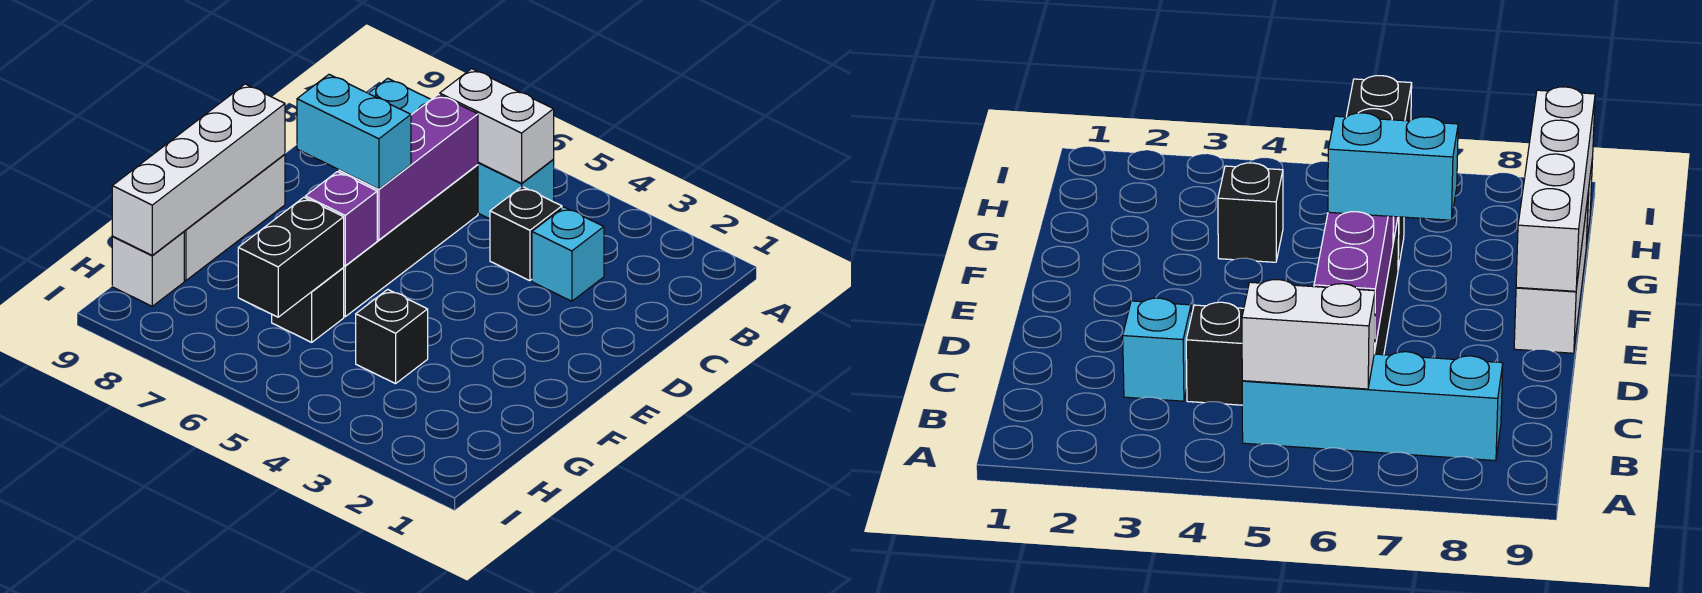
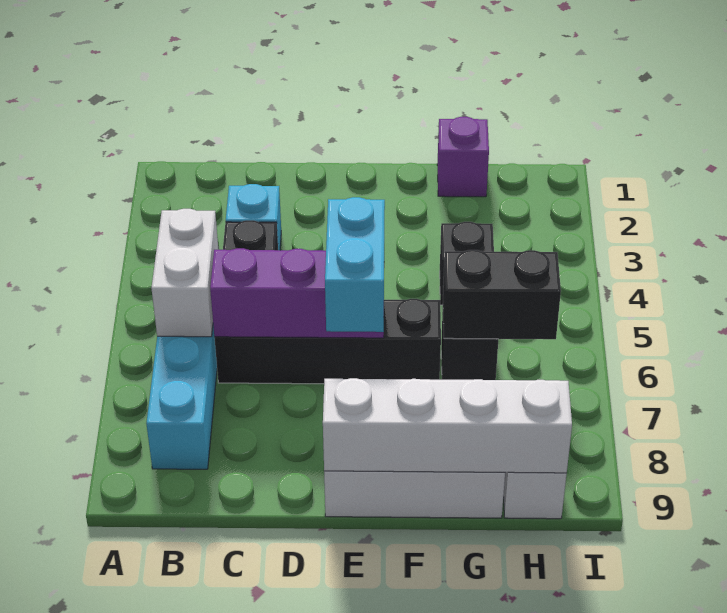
purple brick F6 level 2 -> purple brick G1 level 1

